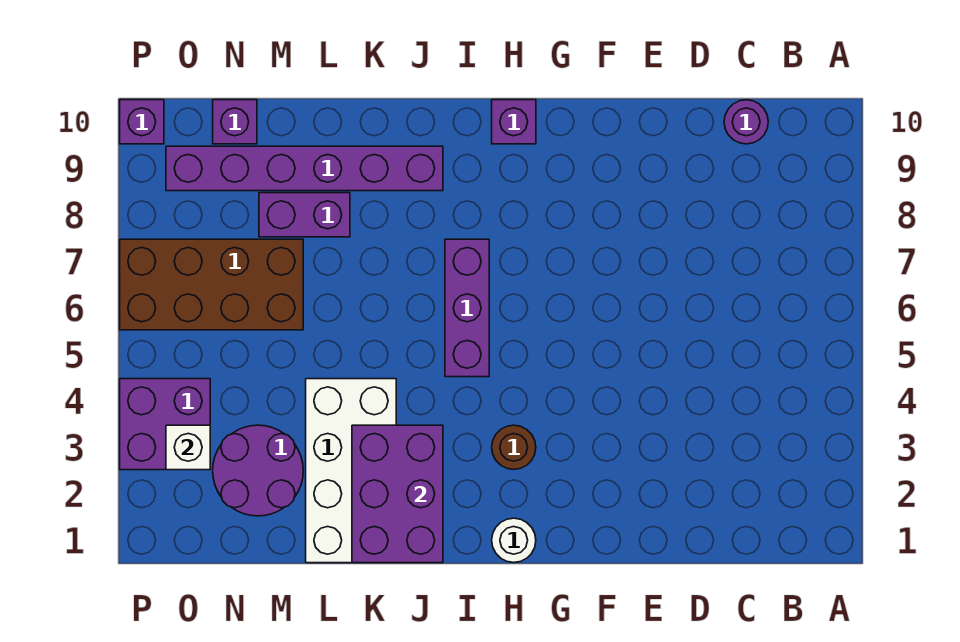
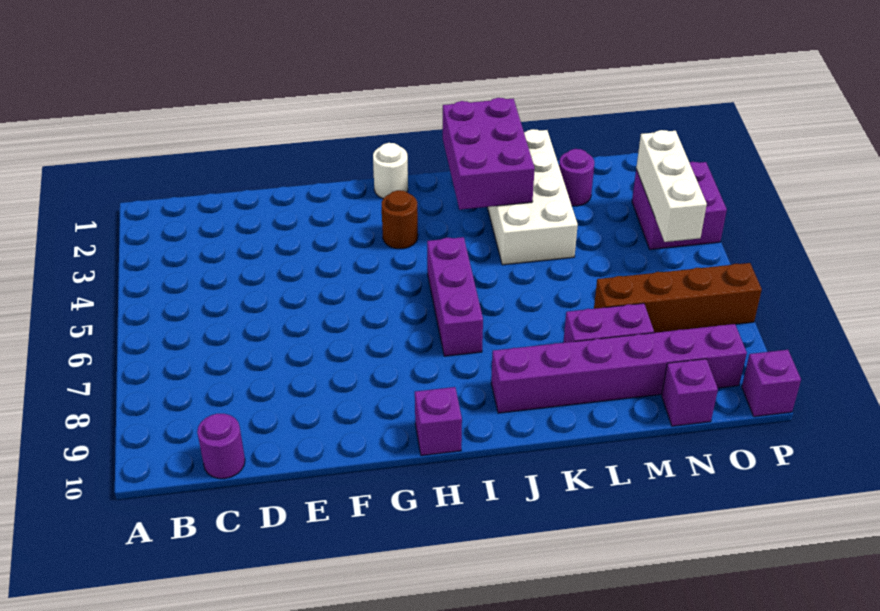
purple round brick M2:N3 level 1 -> purple round brick M2 level 1
brown brick M6:P7 level 1 -> brown brick M7:P7 level 1
white brick O3 level 2 -> white brick O3:O5 level 2

